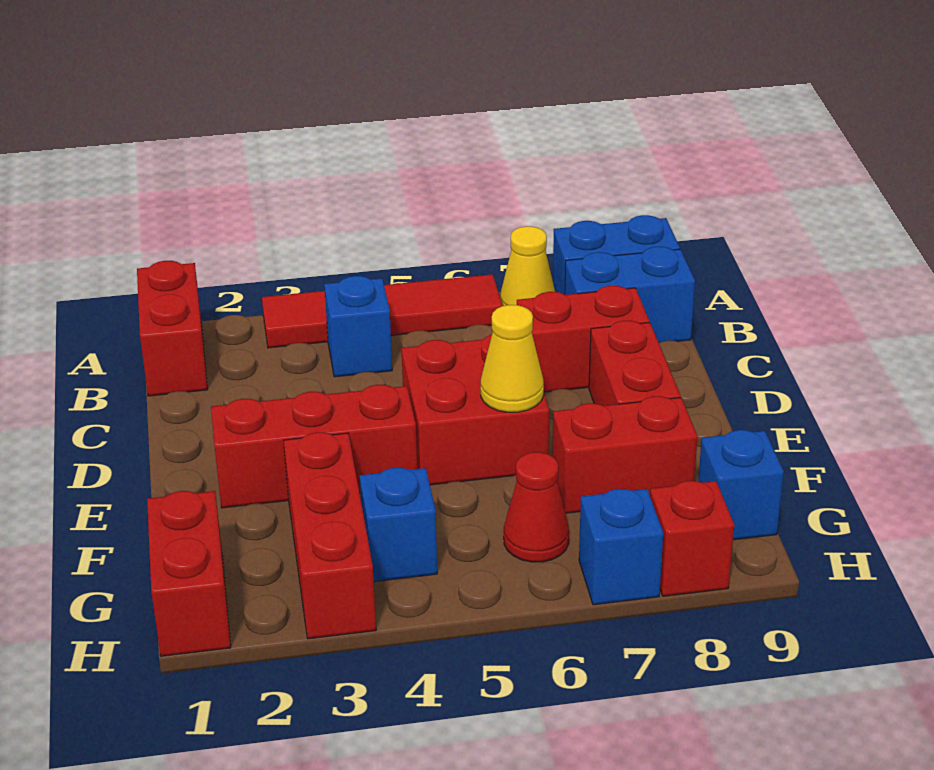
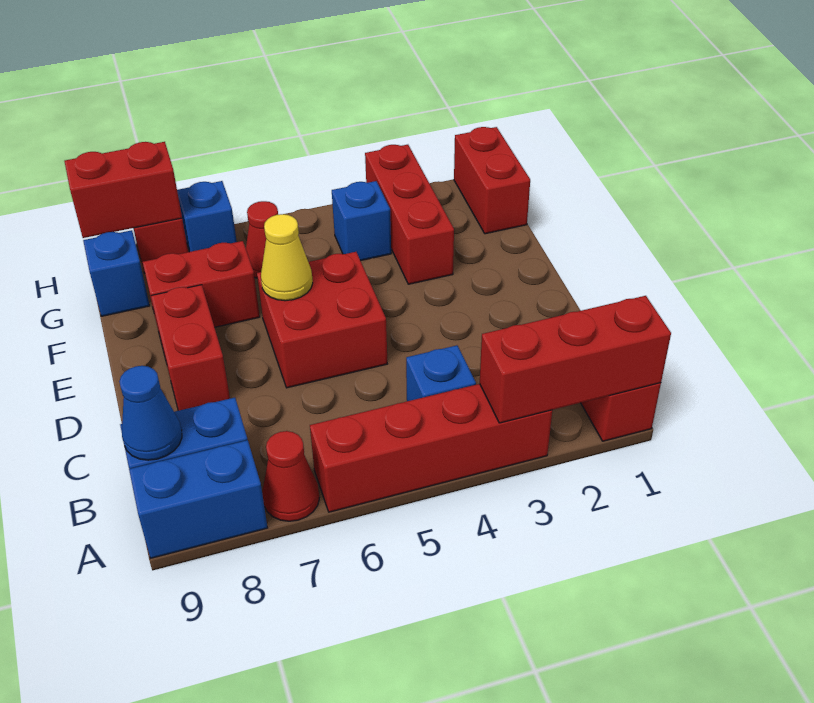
red tile A3:A6 level 1 -> red brick A3:A6 level 1
yellow cone A7 level 1 -> red cone A7 level 1
none -> blue cone B9 level 2
red brick C7:C8 level 1 -> red brick H8:H9 level 2
red brick E2:E4 level 1 -> red brick A1:A3 level 2

